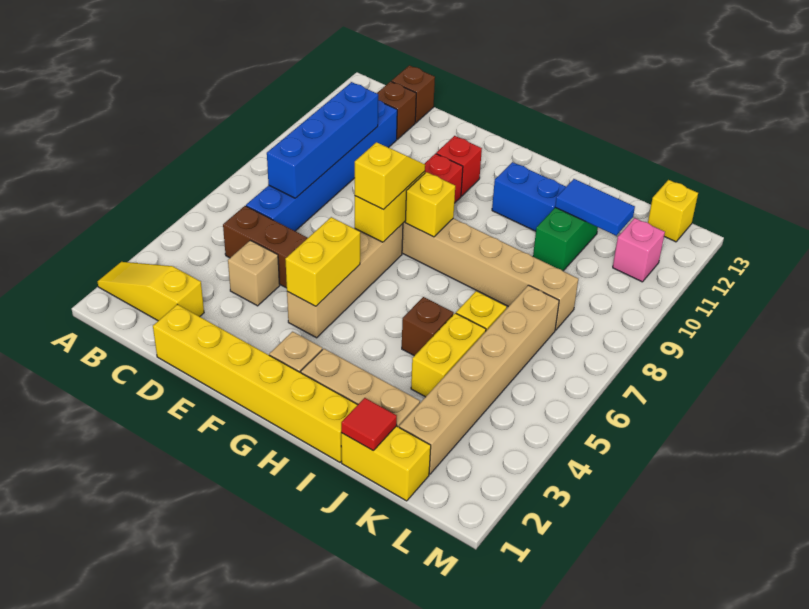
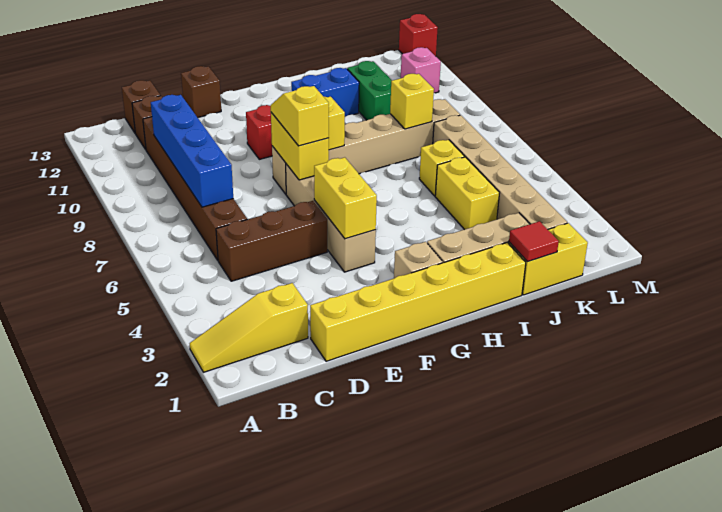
blue brick C6:C11 level 1 -> brown brick C6:C11 level 1
tan brick D4 level 1 -> none
red brick F11 level 1 -> red brick M13 level 1
brown brick I5 level 1 -> brown brick E13 level 1
blue tile J11:K11 level 2 -> none
yellow brick L13 level 1 -> yellow brick J8 level 2

